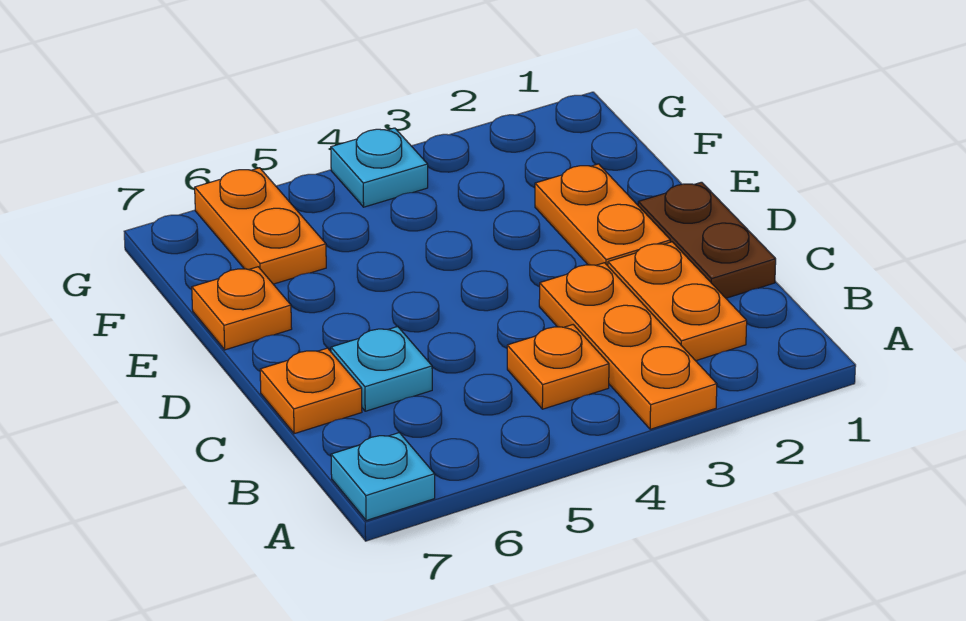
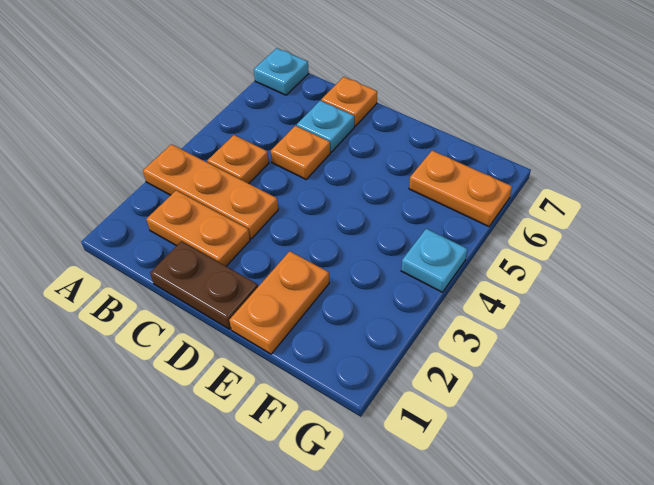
orange plate D2:E2 level 1 -> orange plate E1:E2 level 1
orange plate E7 level 1 -> orange plate C5 level 1

